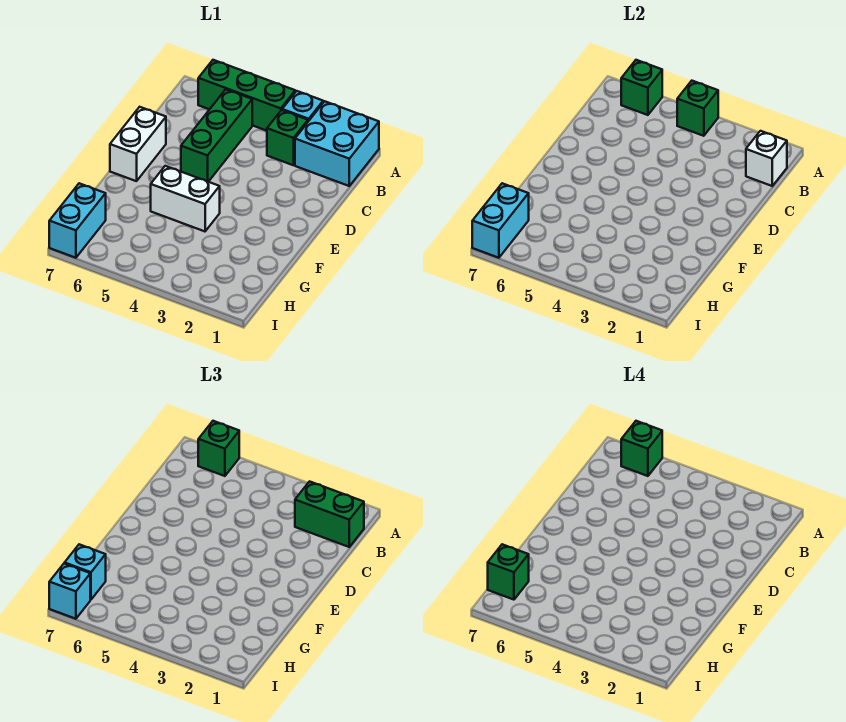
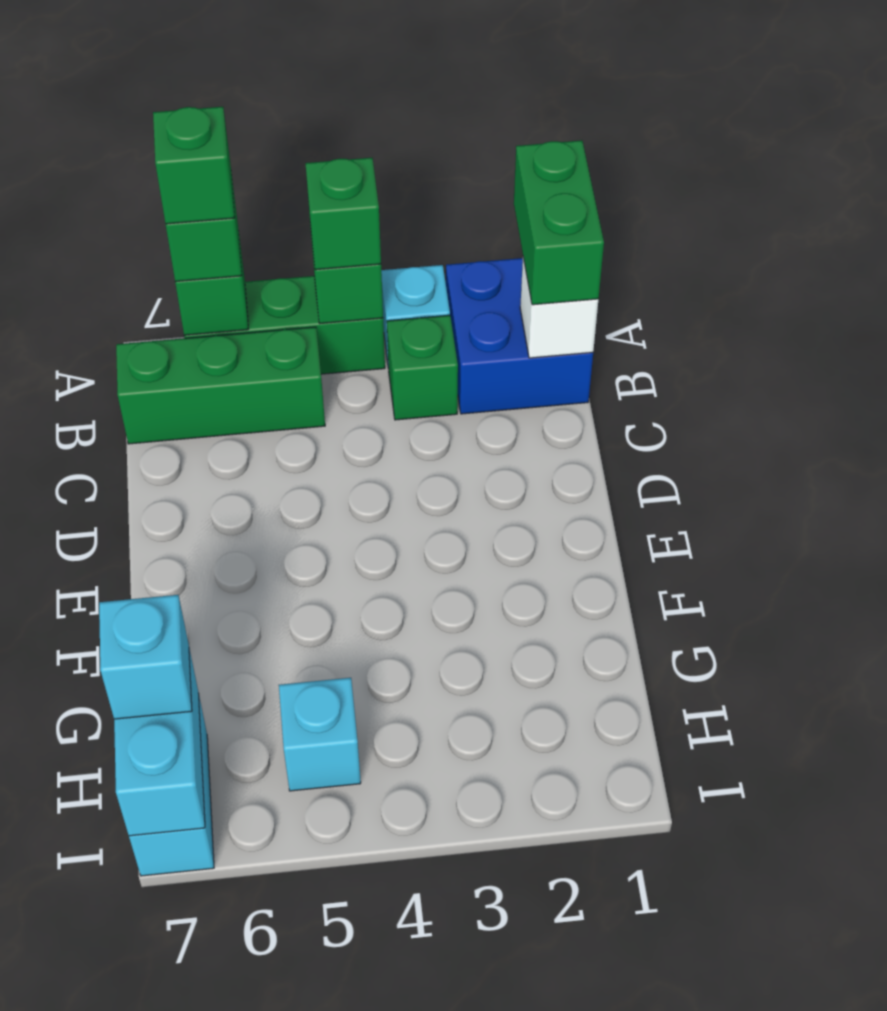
cyan brick A1:B2 level 1 -> blue brick A1:B2 level 1
green brick B1:B2 level 3 -> green brick A1:B1 level 3
green brick B5:D5 level 1 -> green brick B5:B7 level 1
white brick D7:E7 level 1 -> none
white brick F4:F5 level 1 -> none
green brick H7 level 4 -> green brick A4 level 3
cyan brick I7 level 3 -> cyan brick H5 level 1

